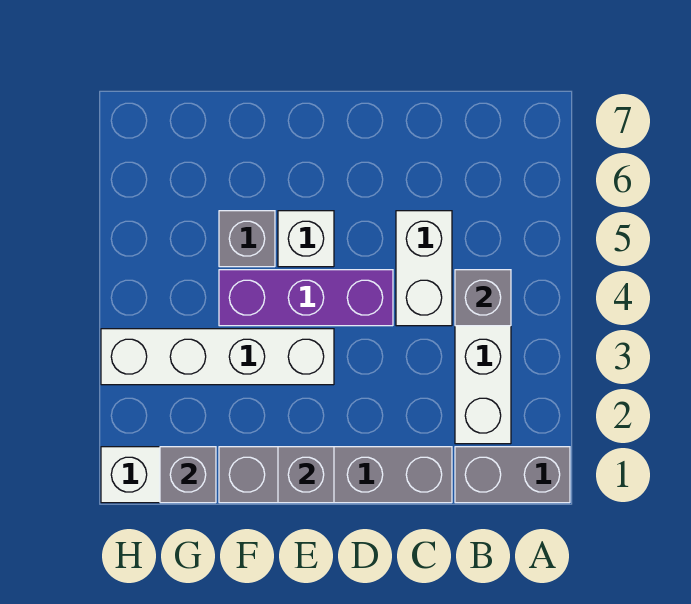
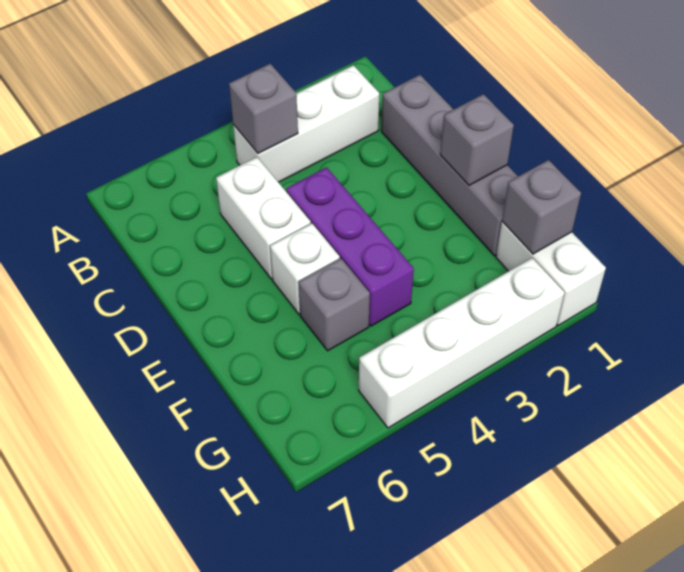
grey brick A1:B1 level 1 -> none
white brick C4:C5 level 1 -> white brick C5:D5 level 1
white brick E3:H3 level 1 -> white brick H2:H5 level 1

